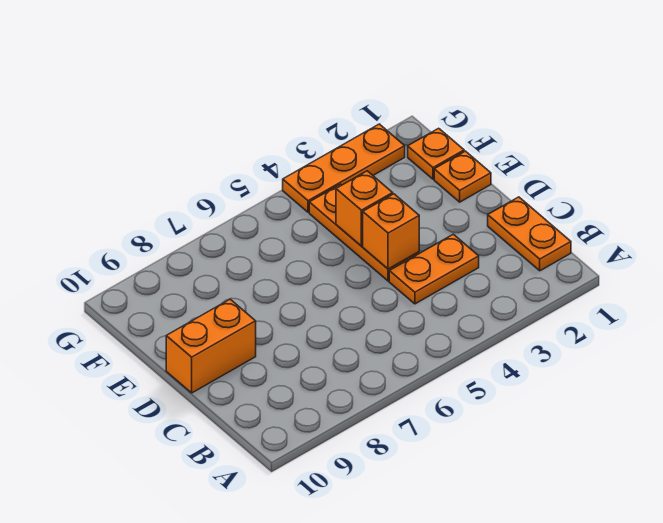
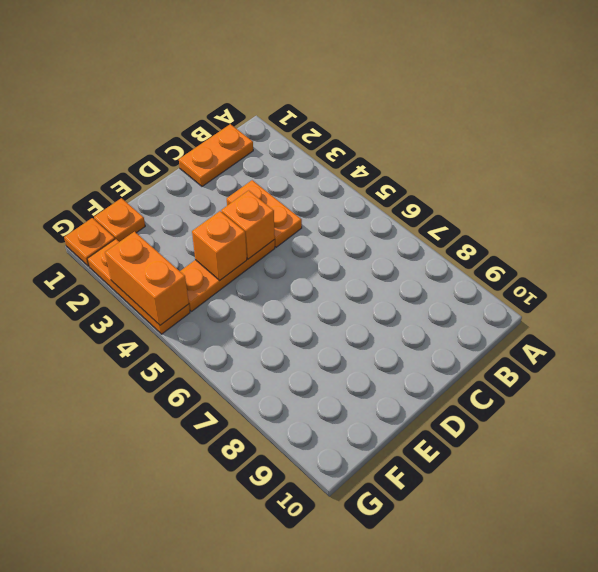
orange brick D9:D10 level 1 -> orange brick G3:G4 level 2
orange plate E1 level 1 -> orange plate G1 level 1

